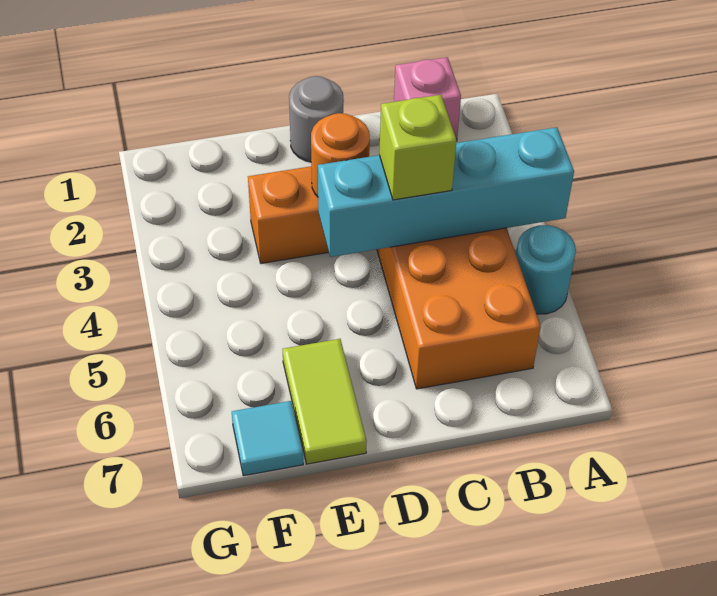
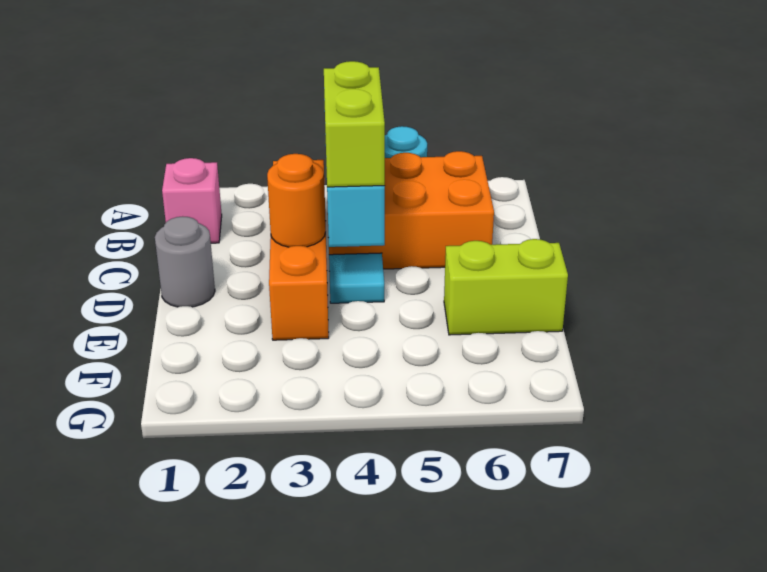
lime brick C4 level 3 -> lime brick C4:D4 level 3
lime tile E6:E7 level 1 -> lime brick E6:E7 level 1
cyan tile F7 level 1 -> cyan tile D4 level 1

